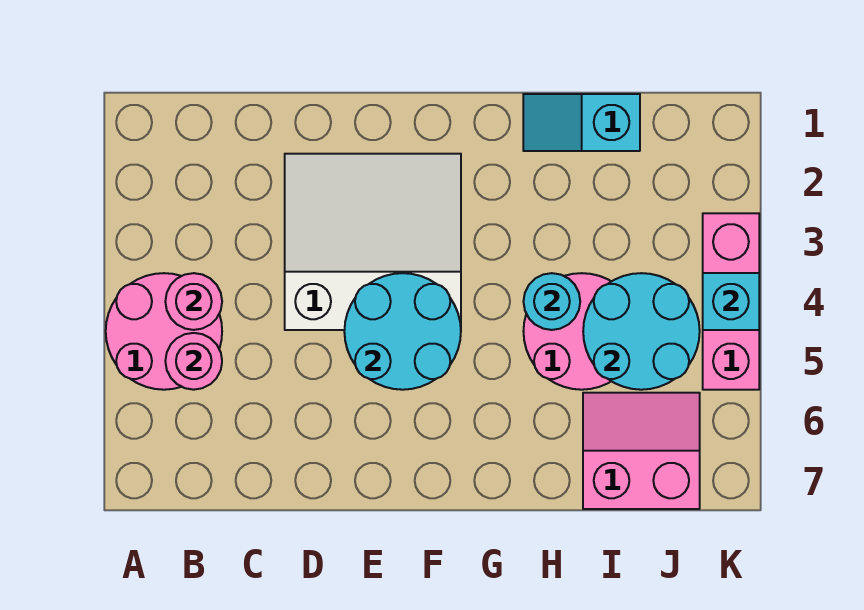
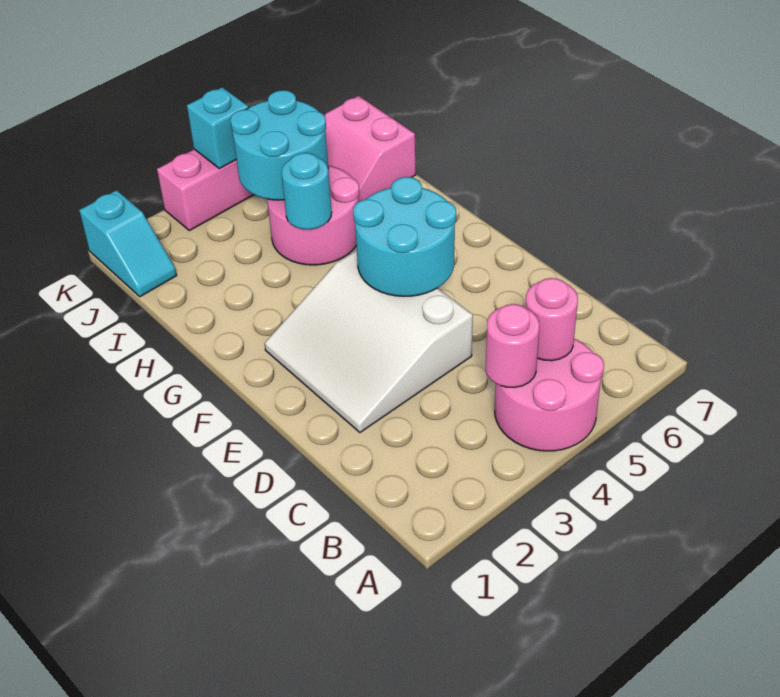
cyan slope H1:I1 level 1 top I -> cyan slope J1:K1 level 1 top K

